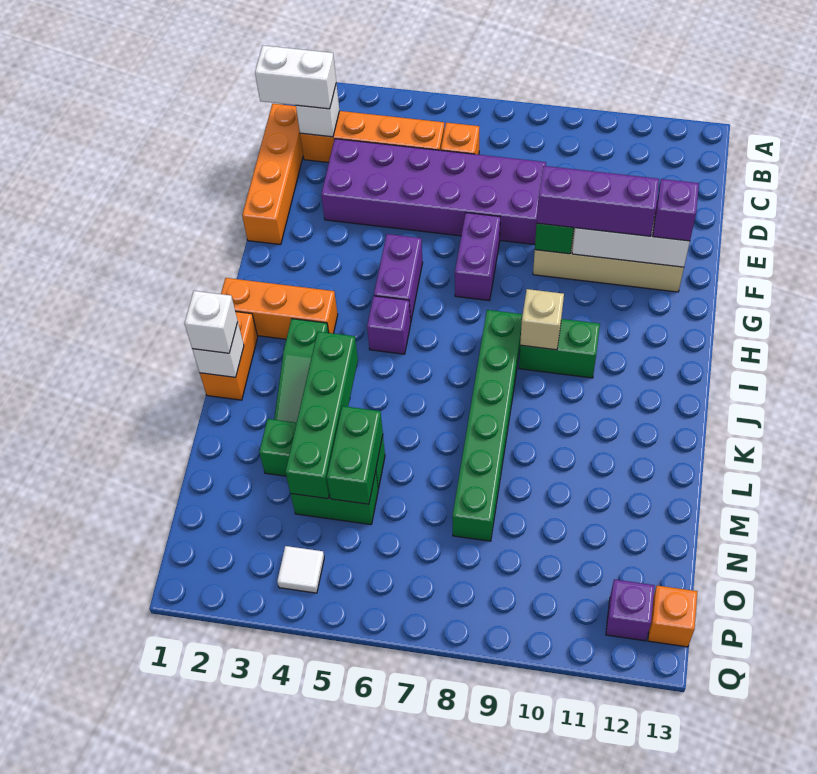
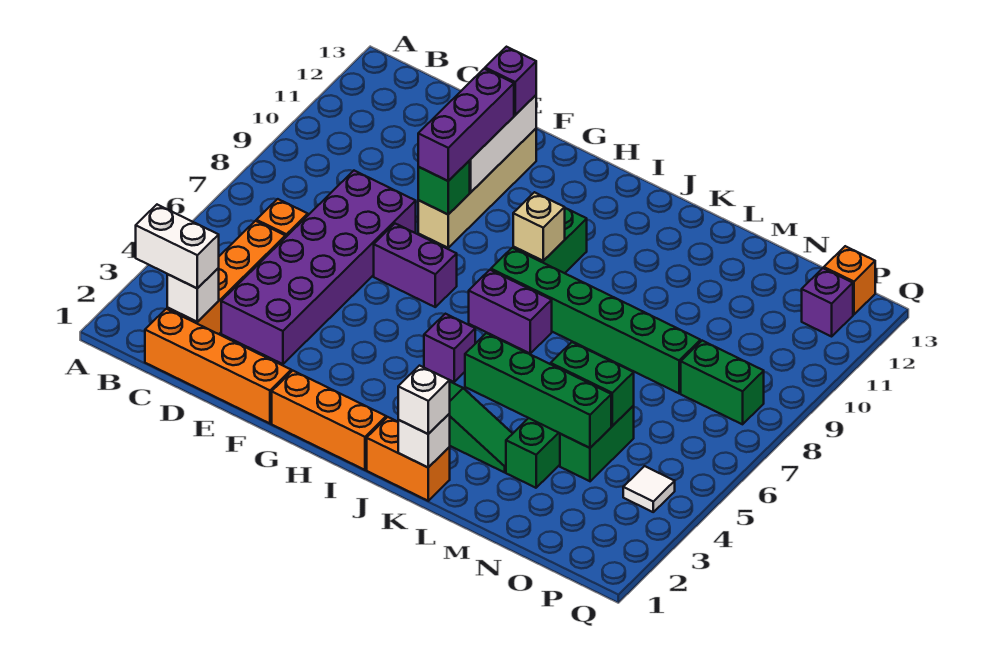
white brick C1:C2 level 3 -> white brick B2:C2 level 3
purple brick G5:H5 level 1 -> purple brick I7:J7 level 1
orange brick I1:I3 level 1 -> orange brick G1:I1 level 1
none -> green brick O8:P8 level 1

